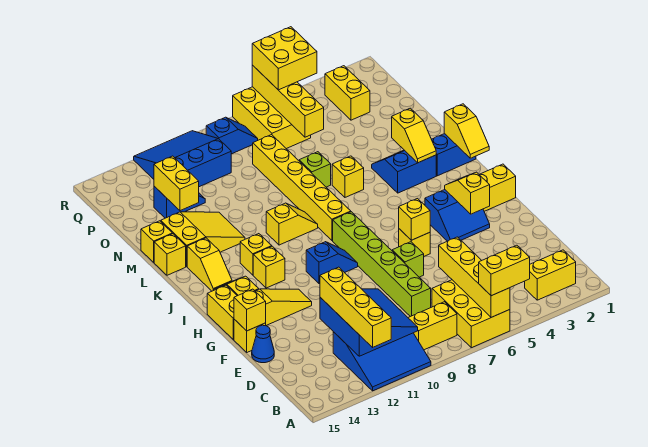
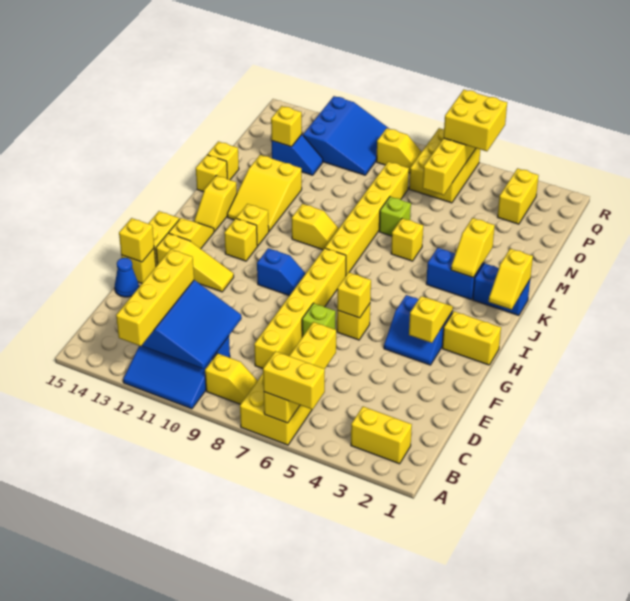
yellow brick B8:B9 level 1 -> yellow slope B8:B9 level 1 top 9
lime brick D8:I8 level 1 -> yellow brick D8:I8 level 1
yellow slope L12:M14 level 1 top 14 -> yellow slope K12:M13 level 1 top M
yellow brick N13:O13 level 2 -> yellow brick O13 level 2
blue slope P10:R12 level 1 top P -> blue slope P10:R12 level 1 top 12
blue slope Q8:Q9 level 1 top 9 -> yellow slope Q8:Q9 level 1 top 9

